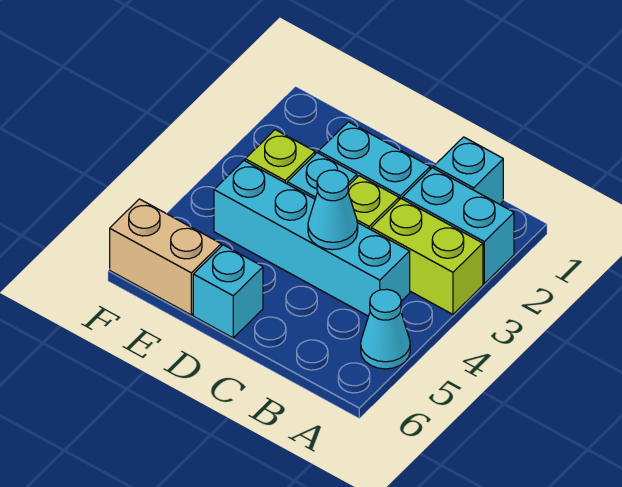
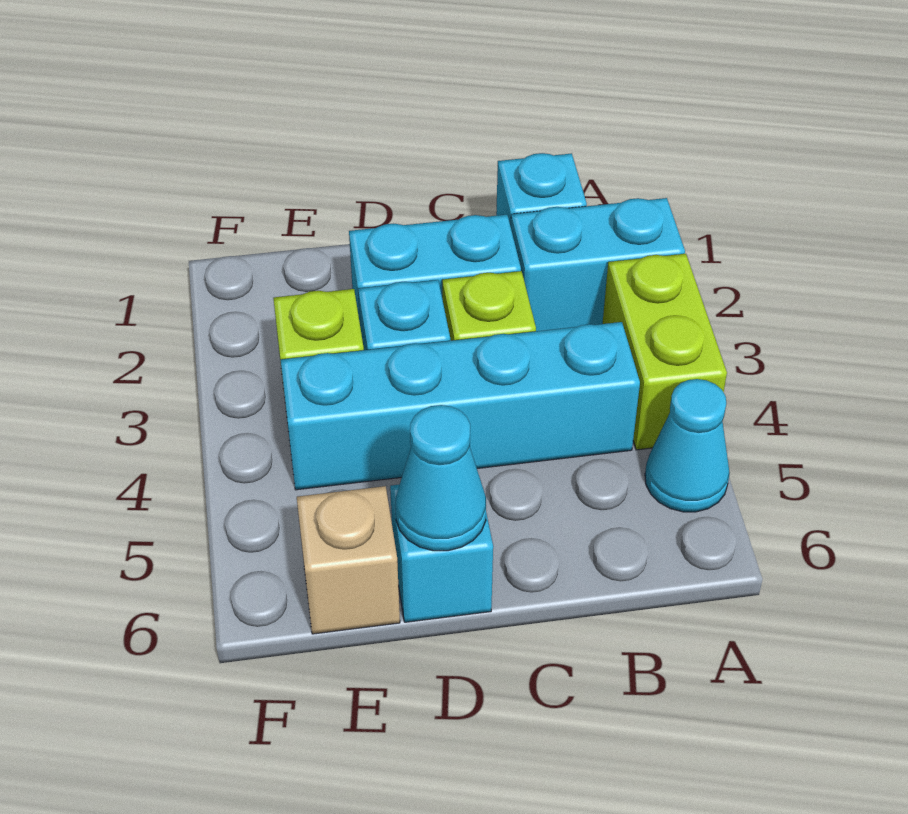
lime brick A3:B3 level 1 -> lime brick A3:A4 level 1
cyan cone C4 level 2 -> cyan cone D6 level 2
tan brick E6:F6 level 1 -> tan brick E6 level 1

